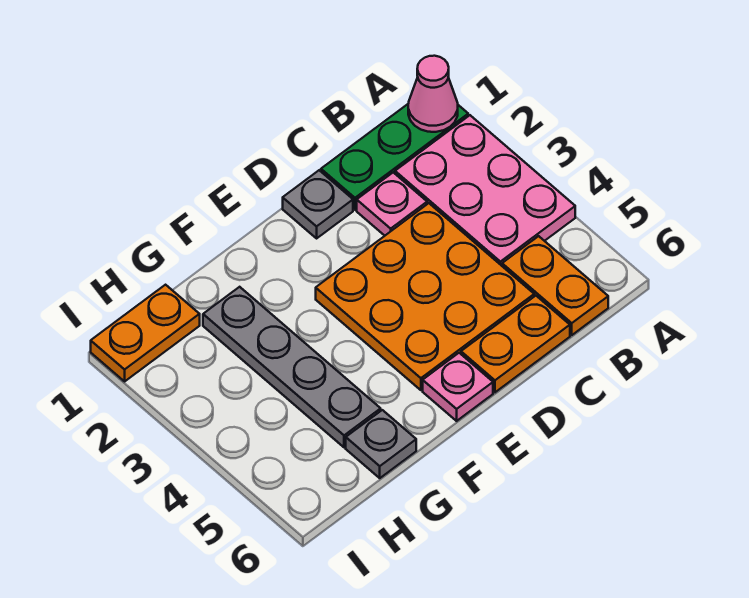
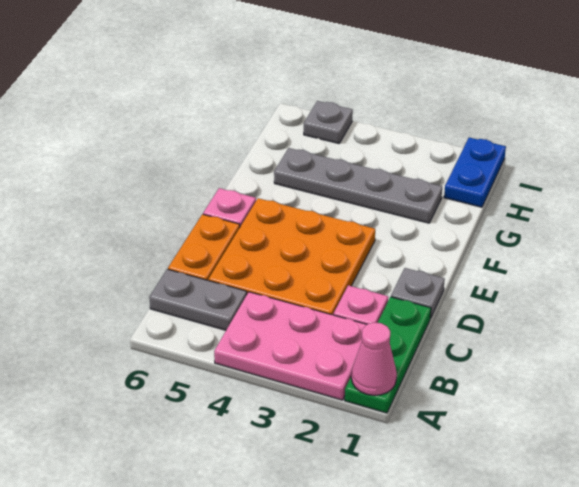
orange plate B5:B6 level 1 -> grey plate B5:B6 level 1
grey plate G6 level 1 -> grey plate I5 level 1
orange plate H1:I1 level 1 -> blue plate H1:I1 level 1

